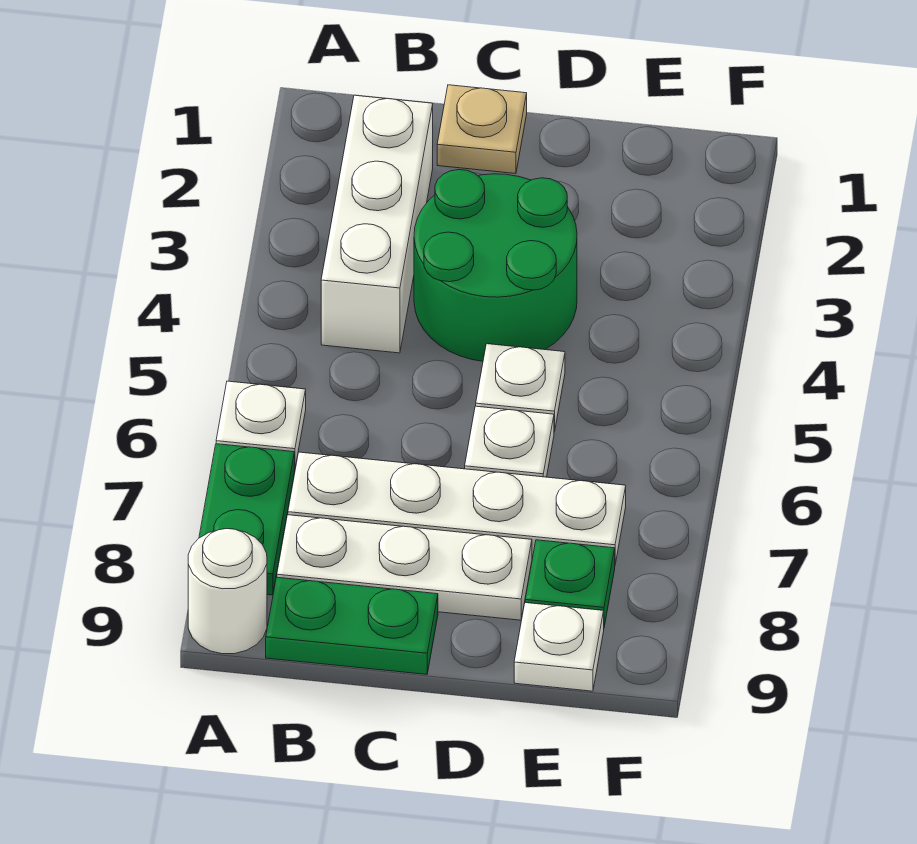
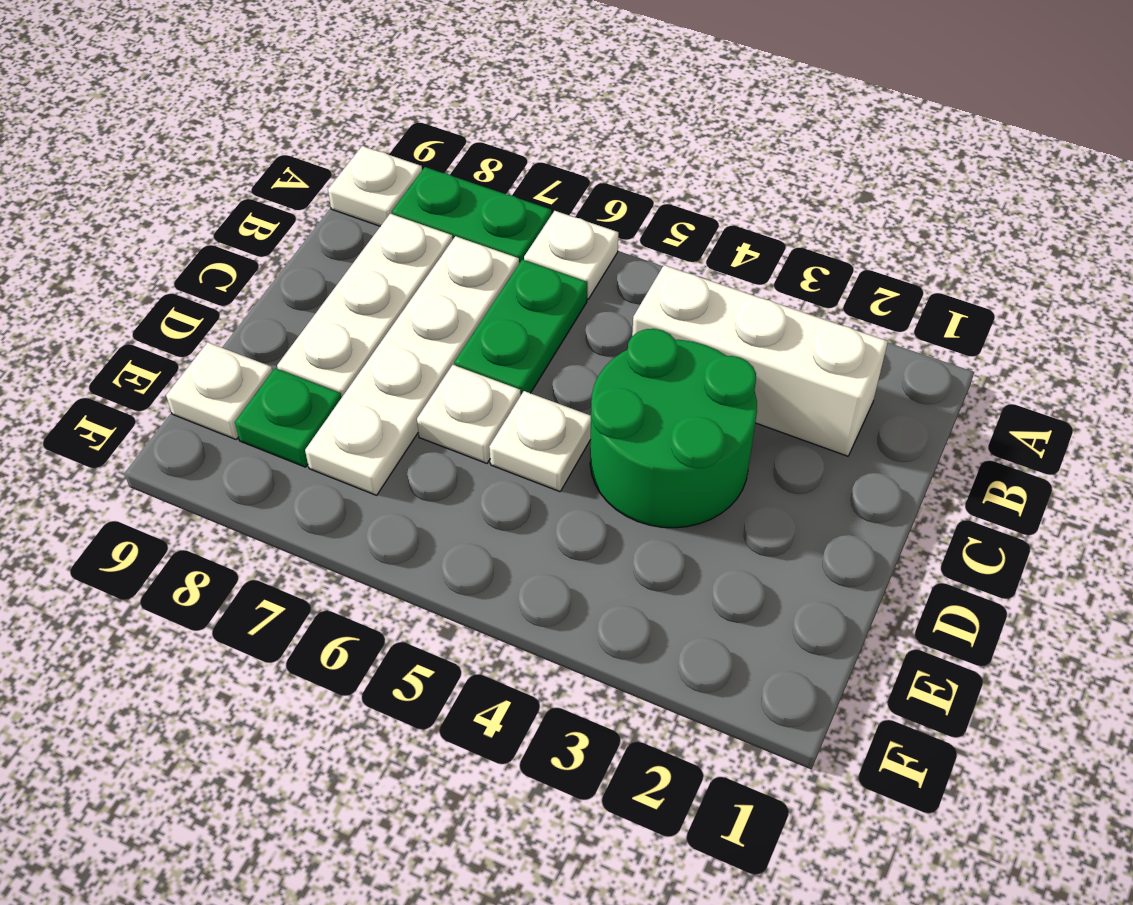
white round brick A9 level 1 -> white plate A9 level 1
green plate B9:C9 level 1 -> green plate B6:C6 level 1
tan plate C1 level 1 -> none

